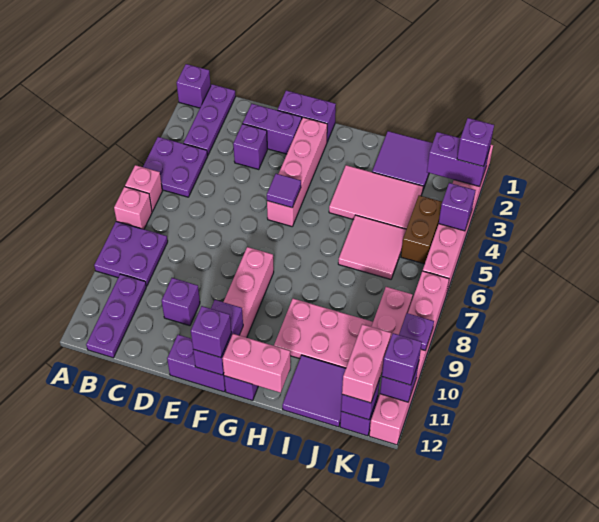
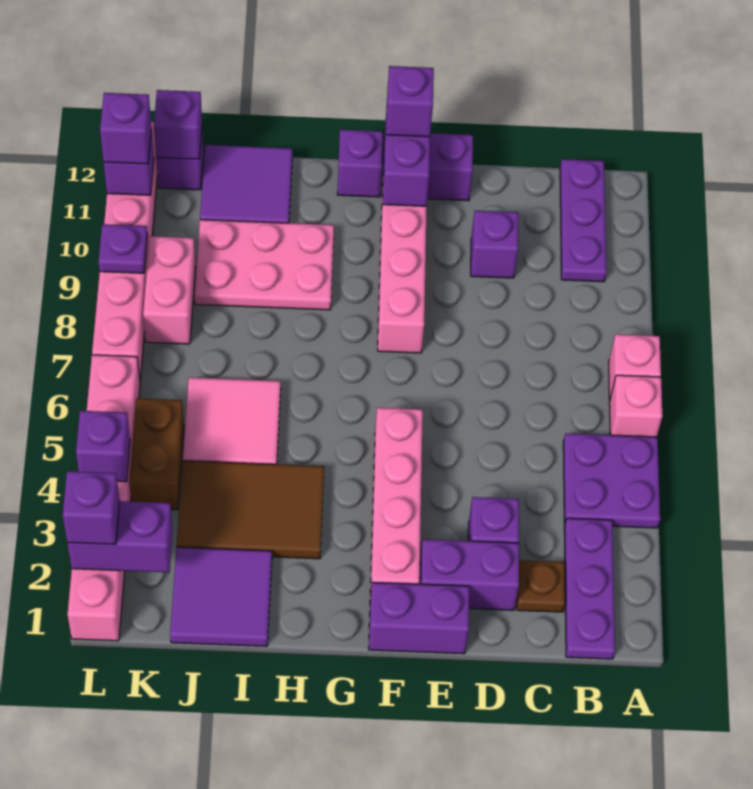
purple brick A1 level 1 -> none
purple plate A8:B9 level 1 -> none
none -> brown plate C2 level 1
purple tile F5 level 2 -> none
pink brick G12:H12 level 2 -> none
pink tile H3:J4 level 1 -> brown tile H3:J4 level 1
pink brick K11:K12 level 3 -> none

